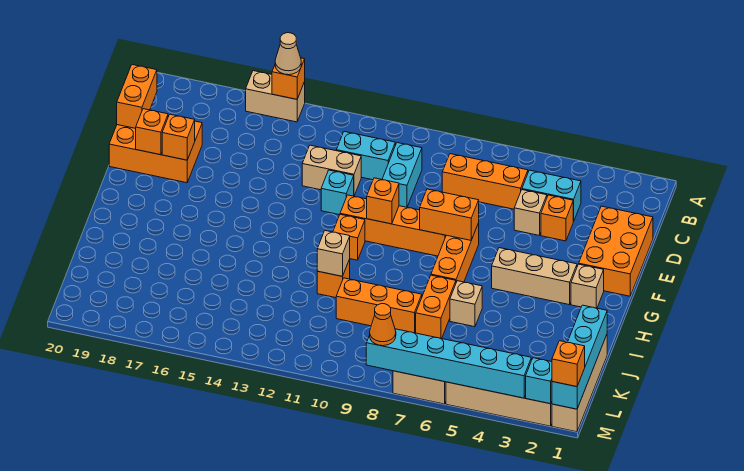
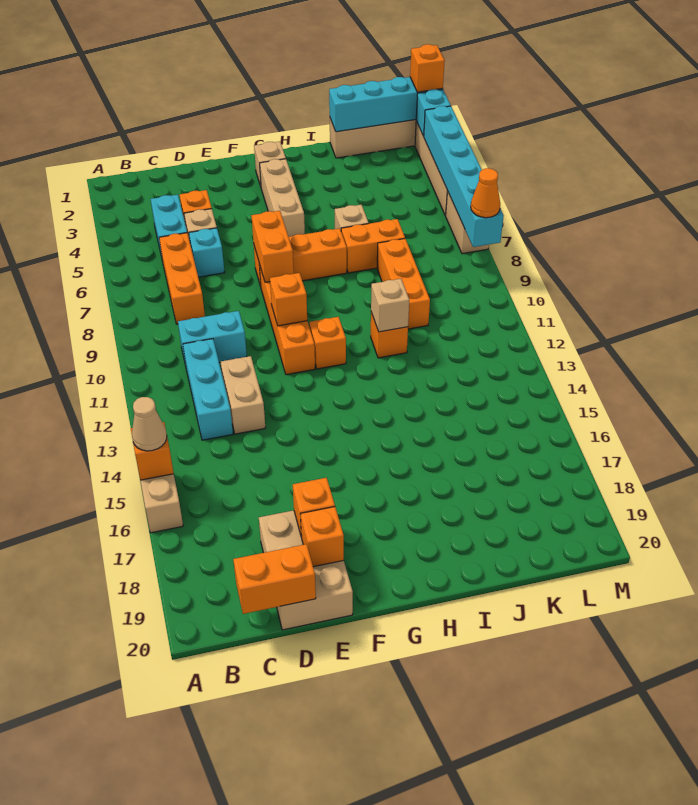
cyan brick C11:C12 level 1 -> cyan brick C11:C13 level 1
orange brick D1:F2 level 1 -> none
orange brick D18:E20 level 1 -> tan brick D18:E20 level 1
cyan brick E12 level 1 -> cyan brick D6 level 1

